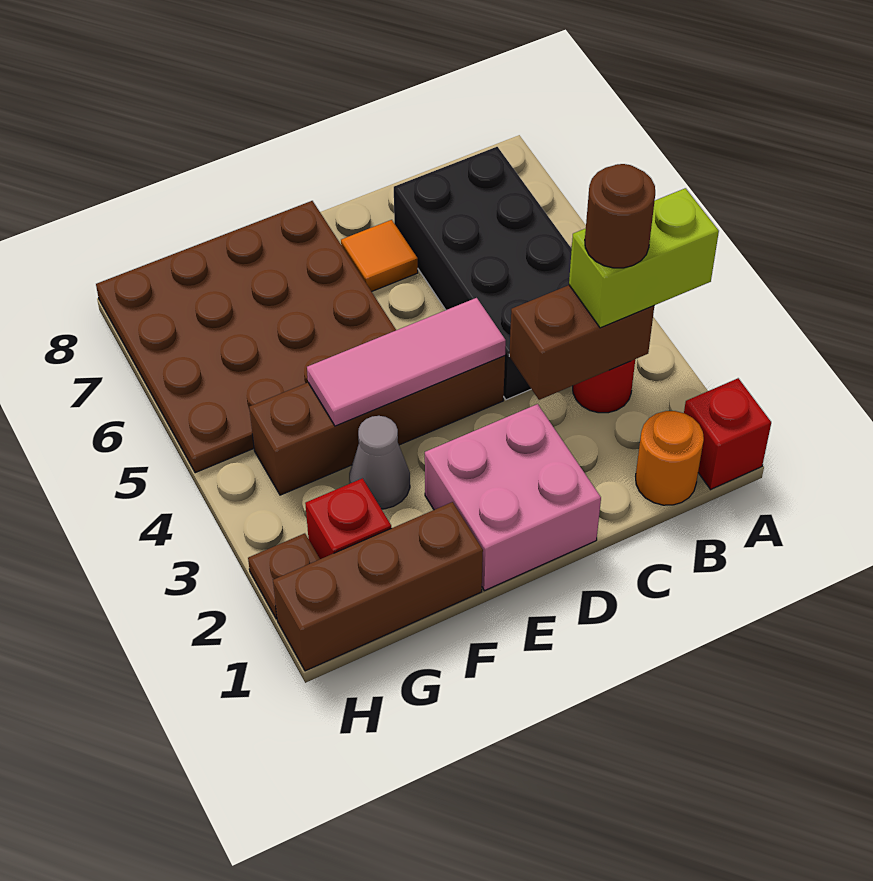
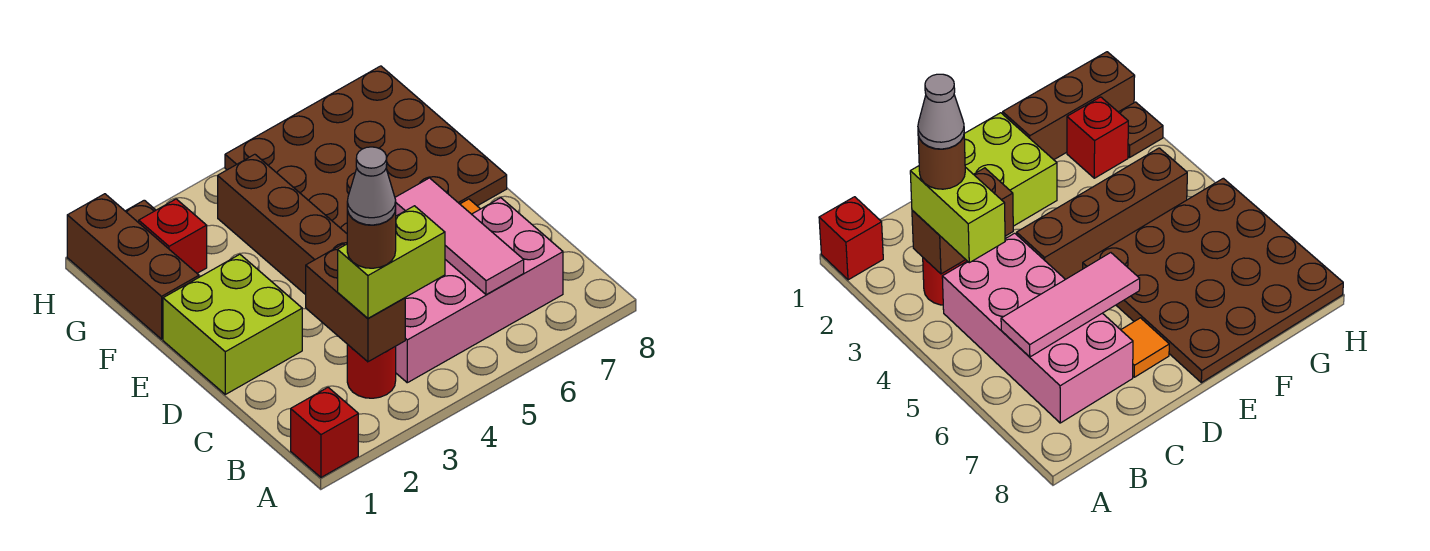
lime brick A3:B3 level 3 -> lime brick B3:B4 level 3
orange round brick B1 level 1 -> none
black brick B4:C7 level 1 -> pink brick B4:C7 level 1
pink brick D1:E2 level 1 -> lime brick D1:E2 level 1
pink tile D4:F4 level 2 -> pink tile B6:D6 level 2
grey cone F3 level 1 -> grey cone B3 level 5

